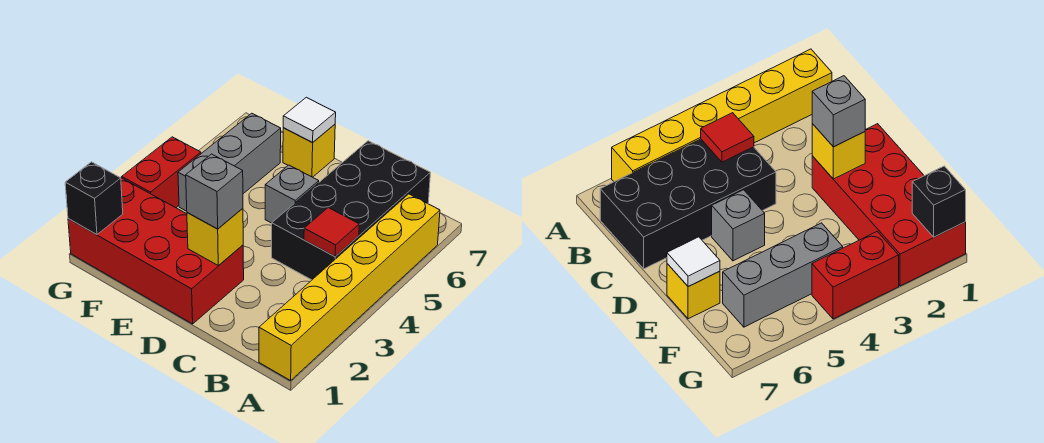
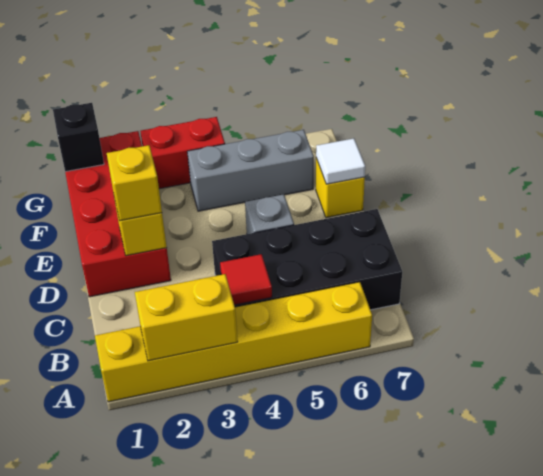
none -> yellow brick A2:A3 level 2
grey brick D2 level 3 -> yellow brick D2 level 3

